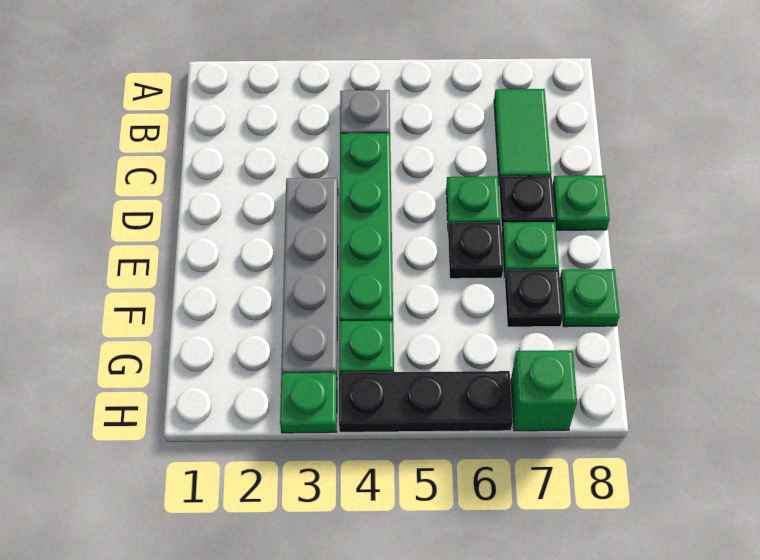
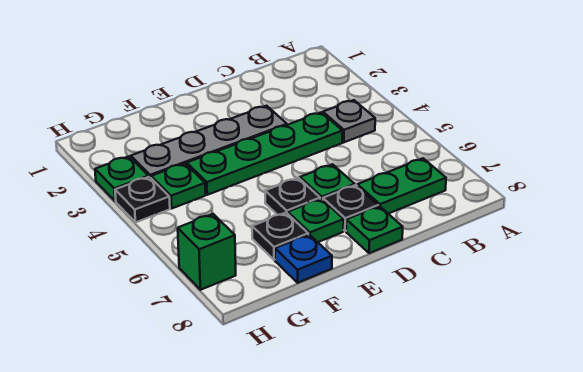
green tile B7:C7 level 1 -> green plate B7:C7 level 1
green plate F8 level 1 -> blue plate F8 level 1
black plate H4:H6 level 1 -> black plate H4 level 1

